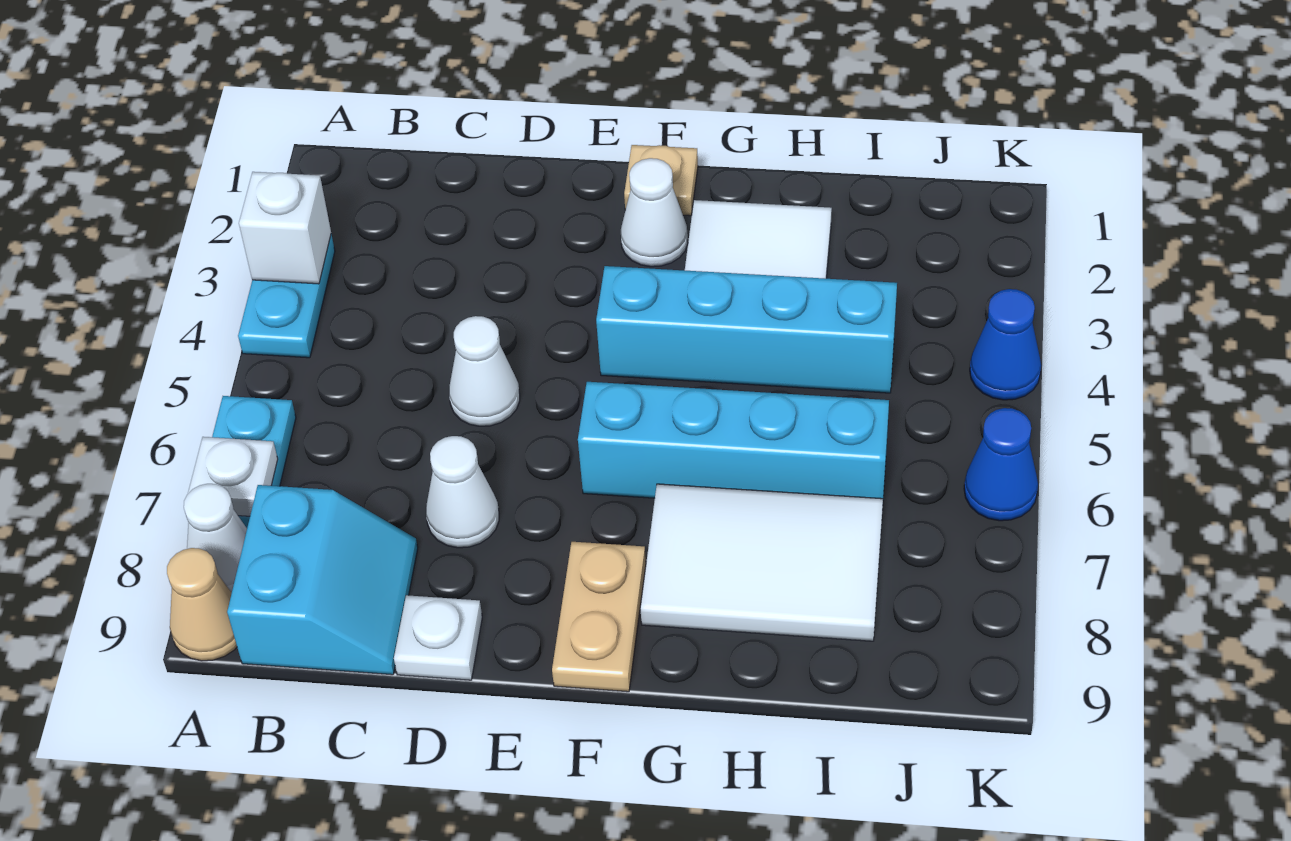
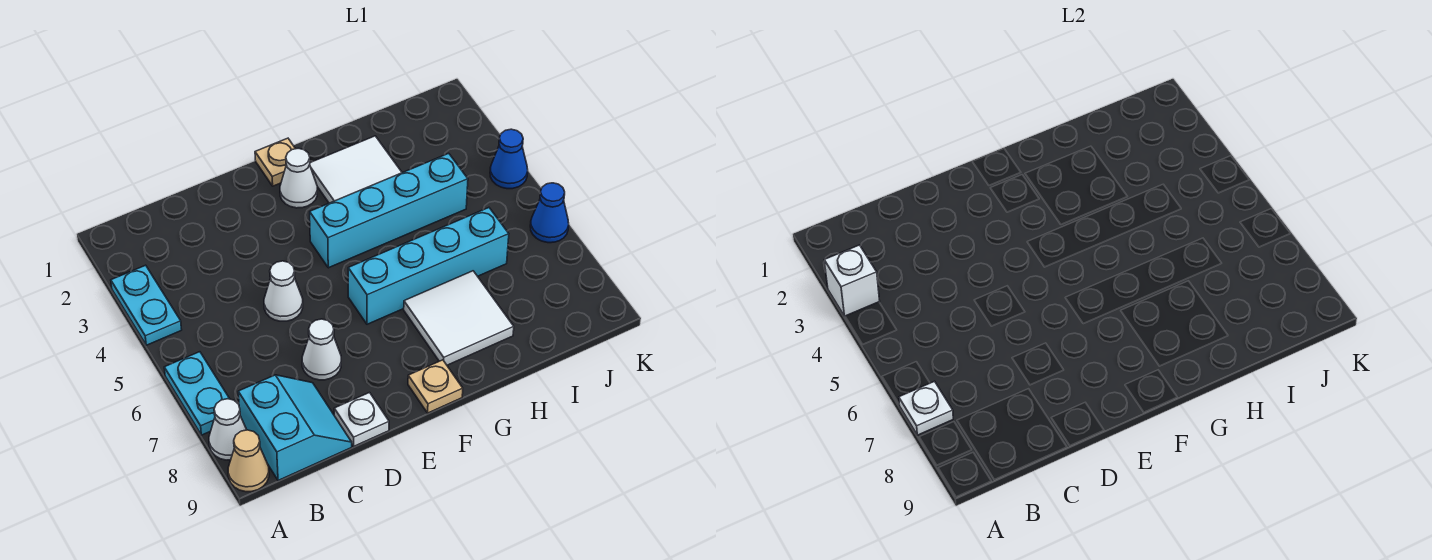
tan plate F8:F9 level 1 -> tan plate F9 level 1
white tile G7:I8 level 1 -> white tile G7:H8 level 1

